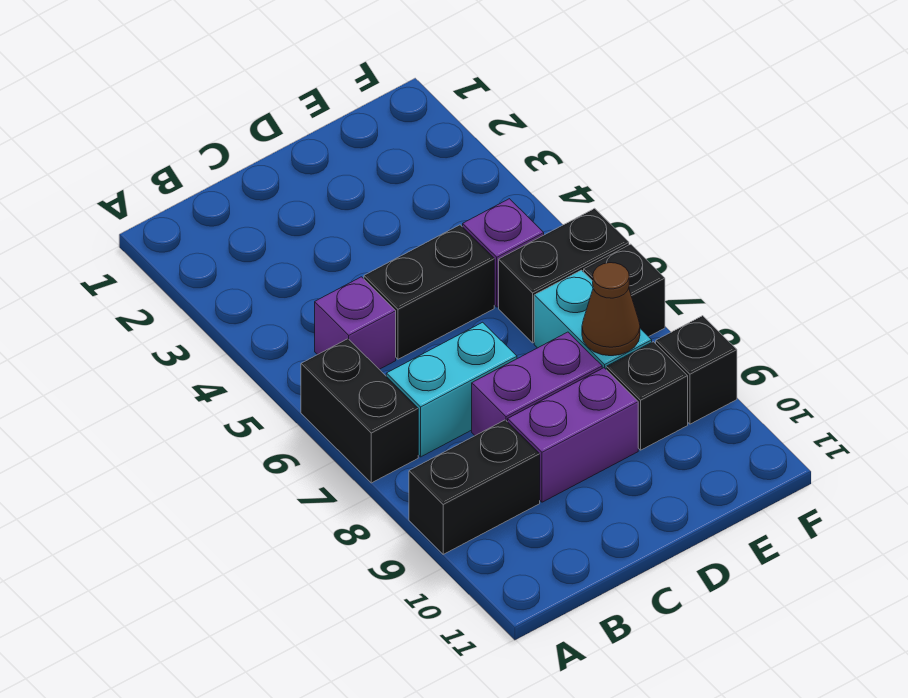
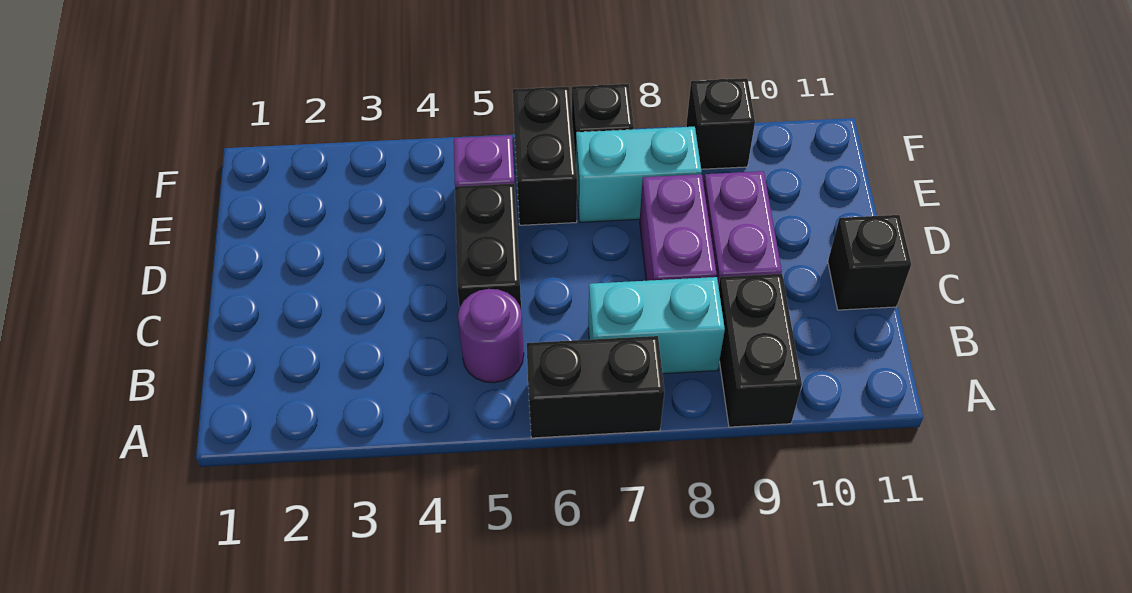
purple brick B5 level 1 -> purple round brick B5 level 1
cyan brick B7:C7 level 1 -> cyan brick B7:B8 level 1
brown cone E8 level 2 -> none
black brick E9 level 1 -> black brick C11 level 1

